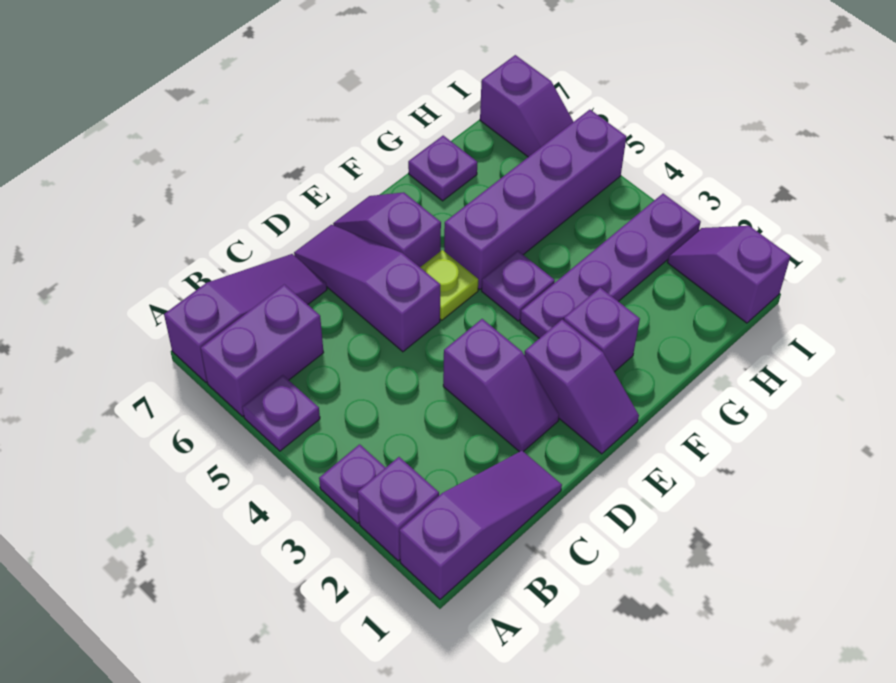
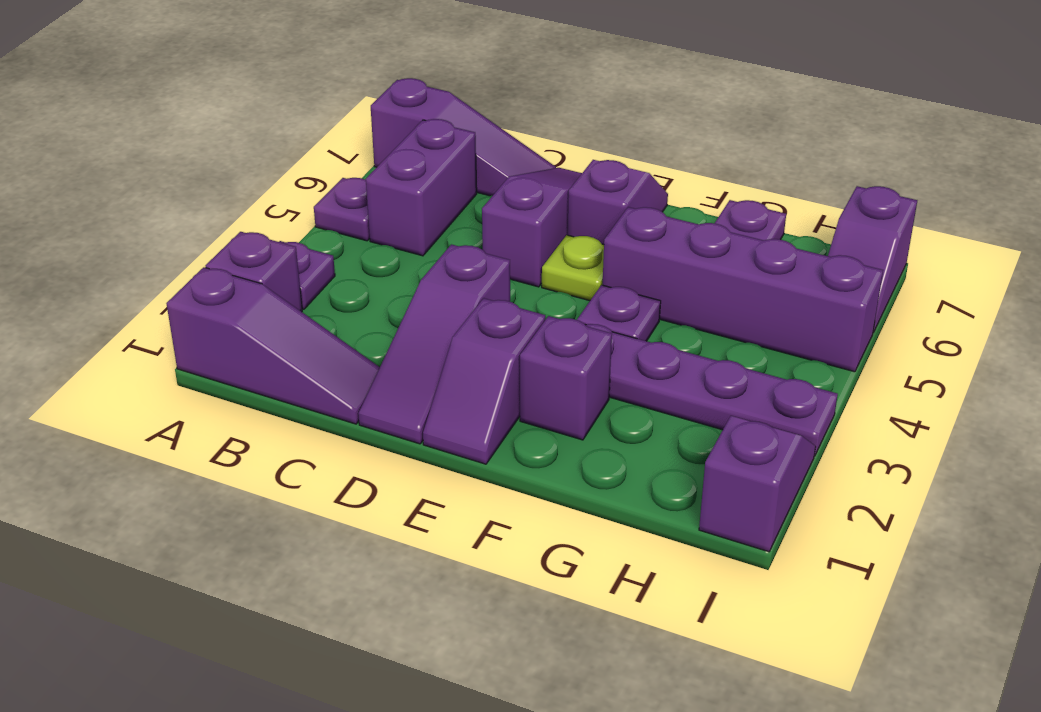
purple brick A6:B6 level 1 -> purple brick B5:B6 level 1
purple slope D2:D3 level 1 top 3 -> purple slope D1:D3 level 1 top 3

